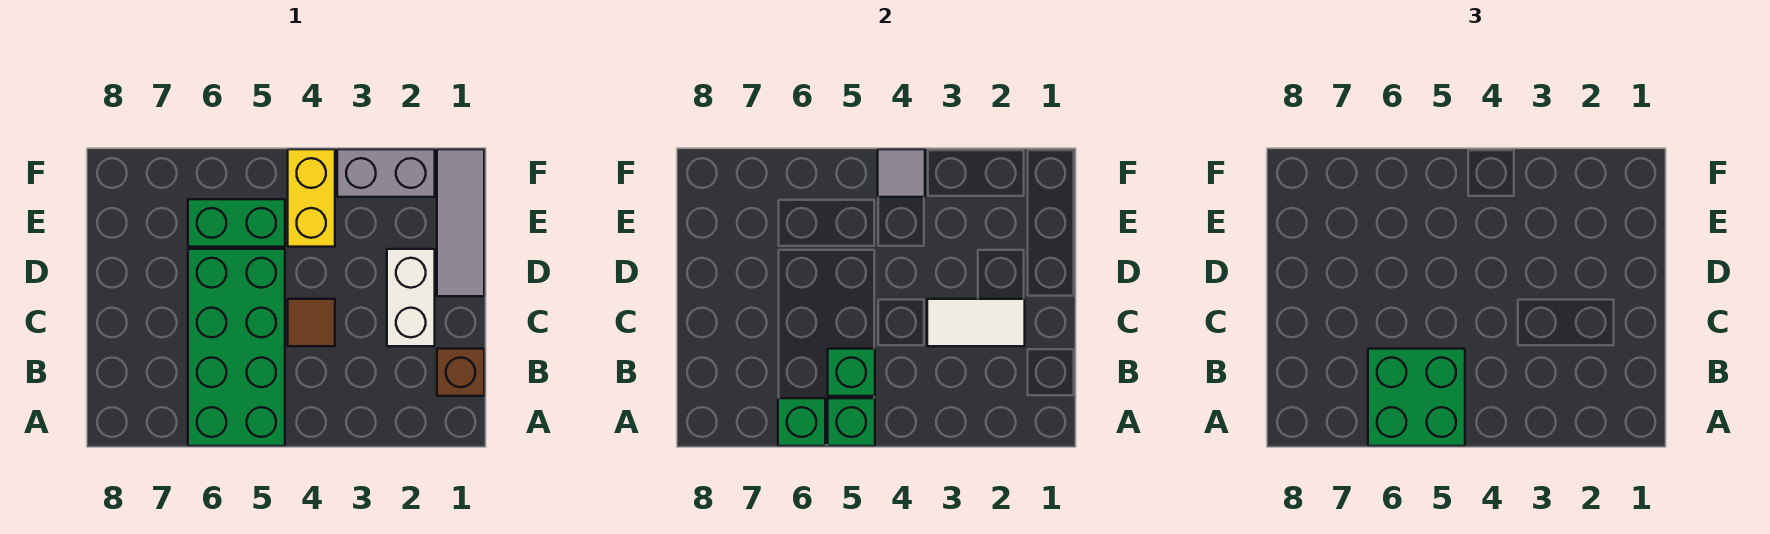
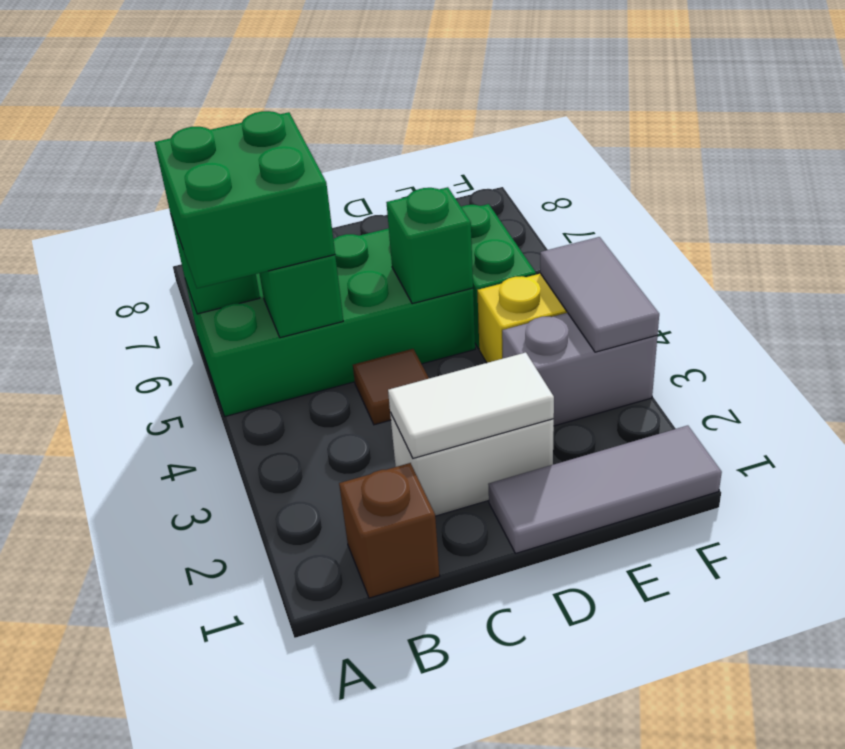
green brick A5 level 2 -> green brick D5 level 2
white tile C2:C3 level 2 -> white tile C2:D2 level 2
grey brick F2:F3 level 1 -> grey brick E3:F3 level 1
grey tile F4 level 2 -> grey tile F3:F4 level 2

